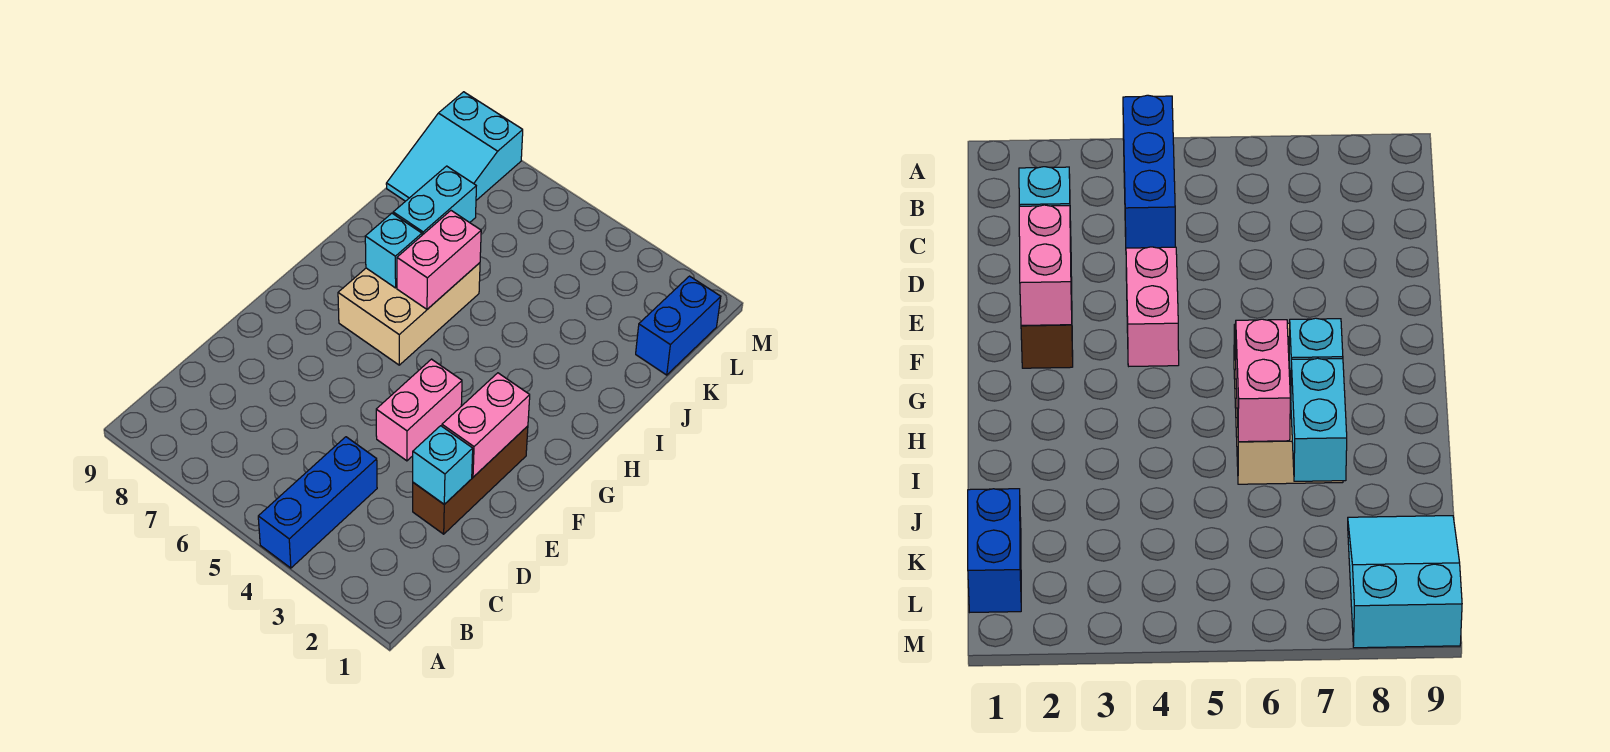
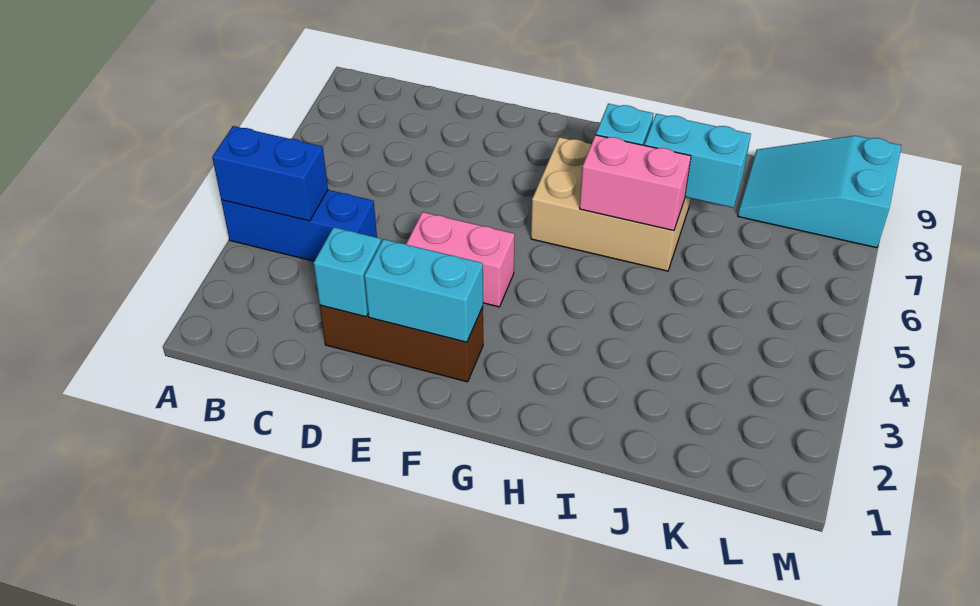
pink brick E2:F2 level 2 -> cyan brick E2:F2 level 2
blue brick K1:L1 level 1 -> blue brick A4:B4 level 2

